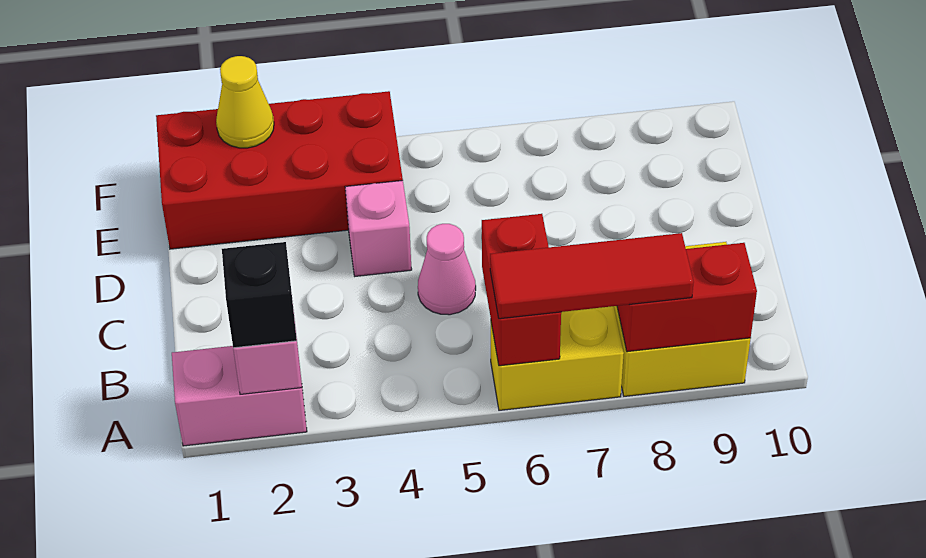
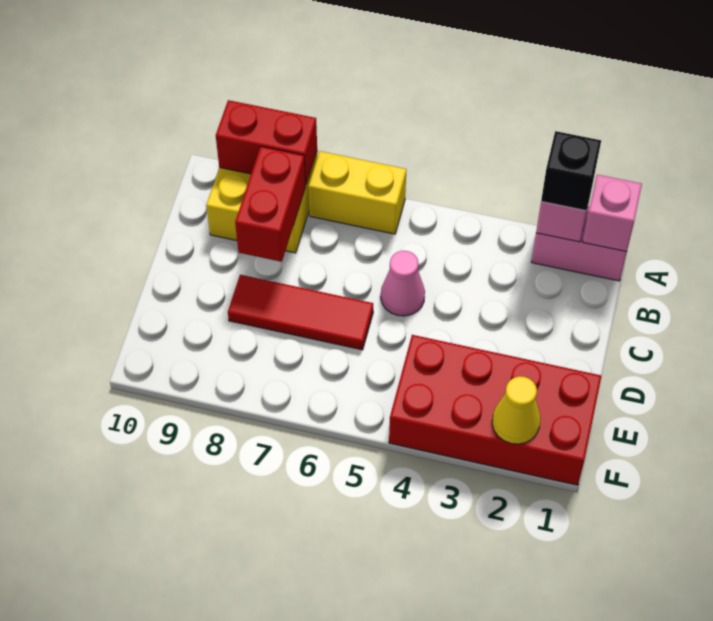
red brick A6:B6 level 2 -> red brick B8:C8 level 2
red tile A6:A8 level 3 -> red tile D6:D8 level 1
pink brick D4 level 1 -> pink brick A1 level 2

